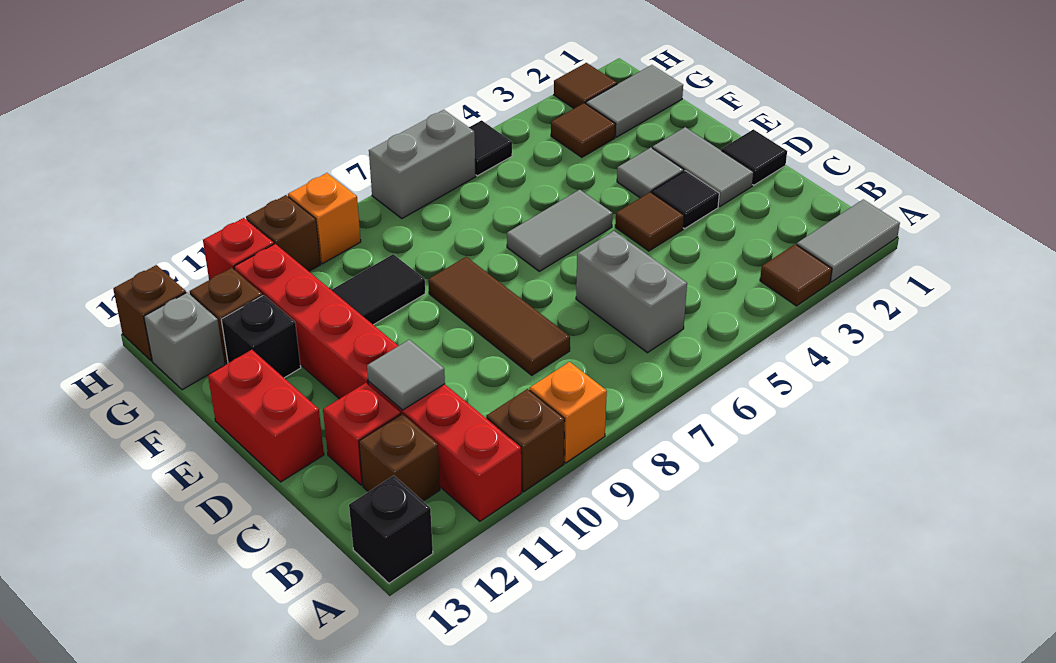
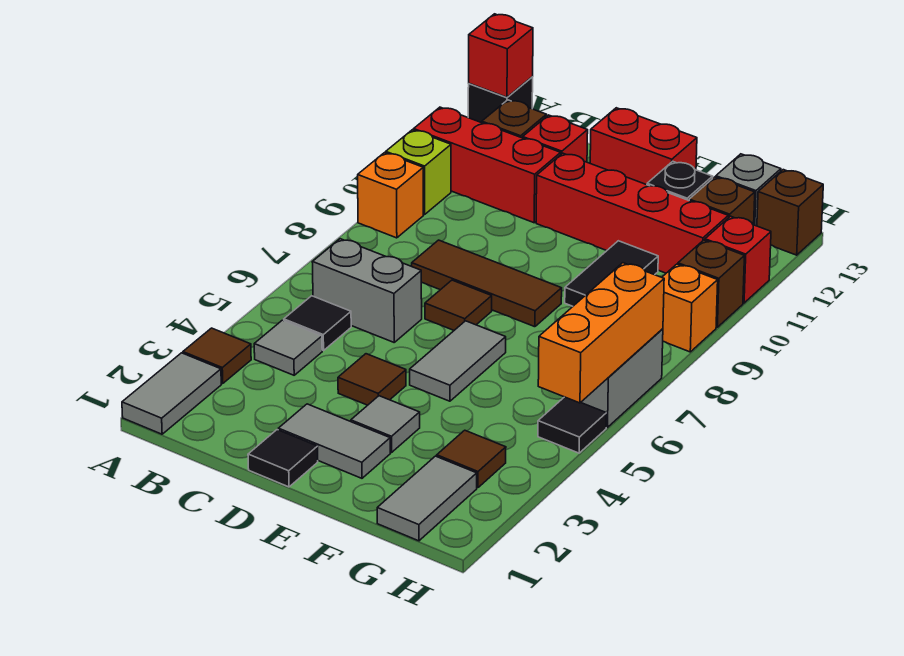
brown brick A10 level 1 -> lime brick A10 level 1
none -> red brick A13 level 2
grey tile C11 level 2 -> grey tile B4 level 1
black tile D3 level 1 -> black tile B5 level 1
brown tile H2 level 1 -> brown tile D7 level 1
none -> orange brick H5:H7 level 2

